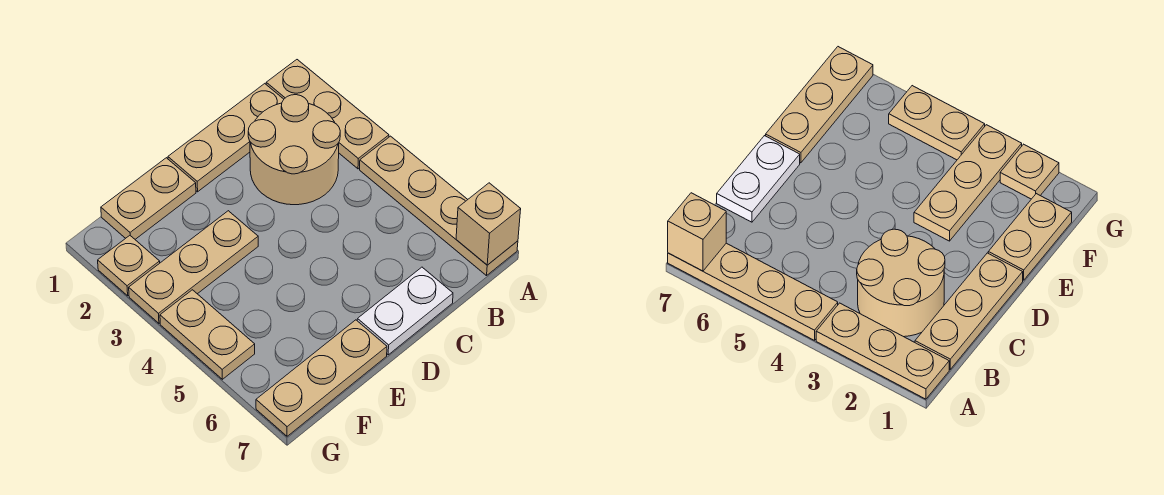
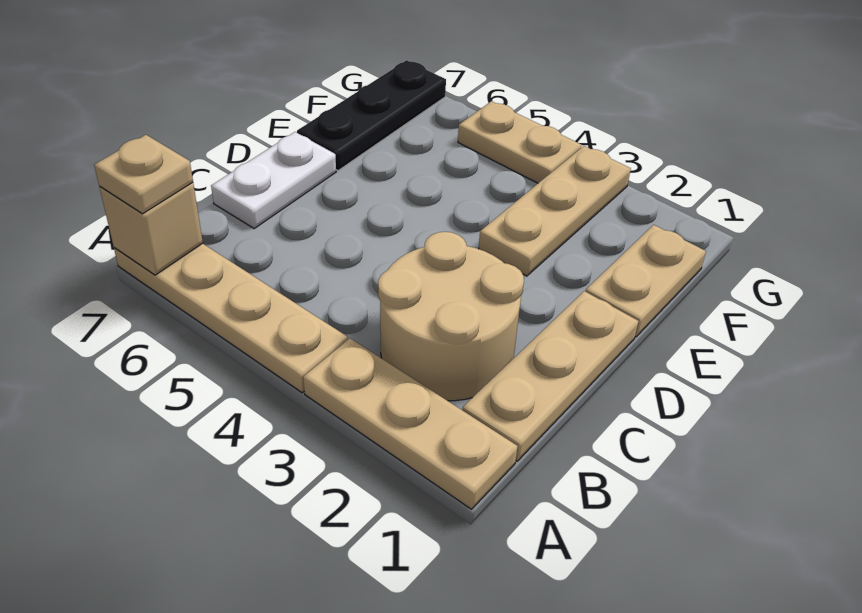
tan plate E7:G7 level 1 -> black plate E7:G7 level 1
tan plate G2 level 1 -> tan plate A7 level 3

